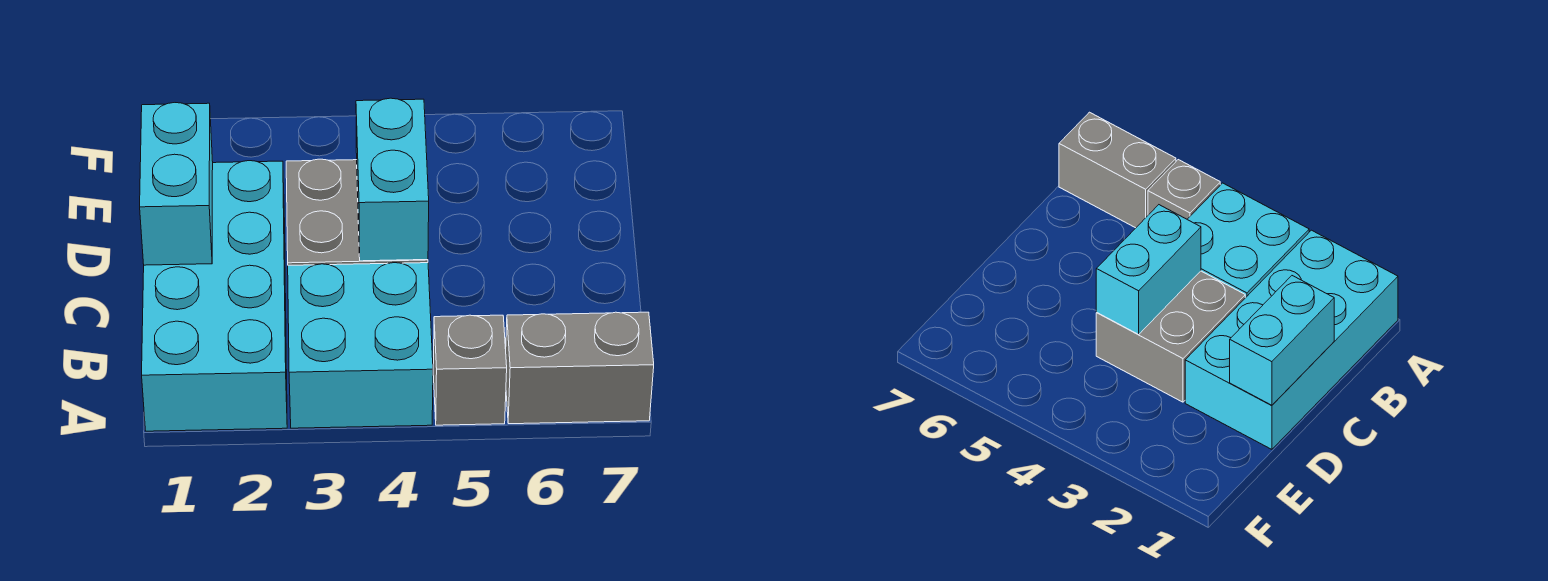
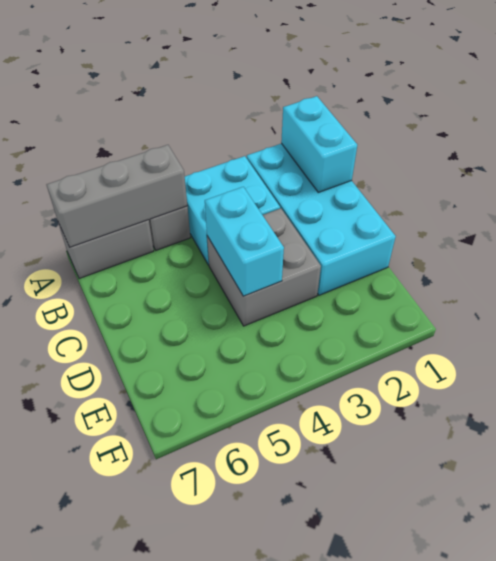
none -> grey brick A5:A7 level 2
cyan brick C1:D1 level 2 -> cyan brick A1:B1 level 2

